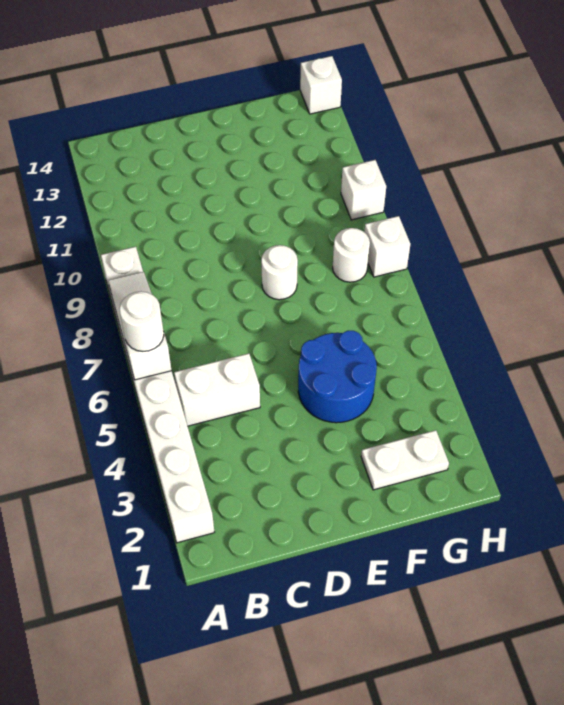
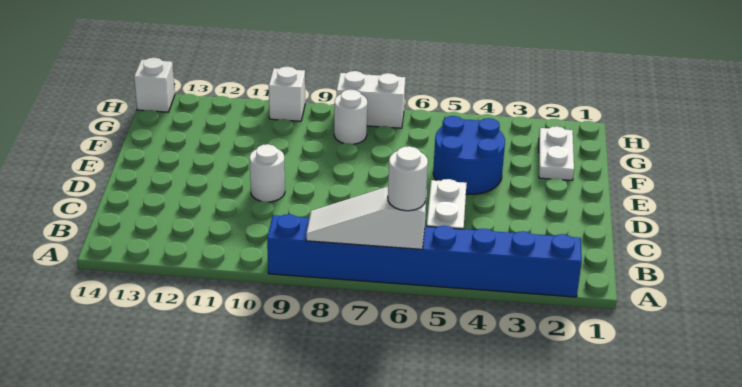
white brick A2:A9 level 1 -> blue brick A2:A9 level 1
white round brick E8 level 1 -> white round brick D10 level 1
white brick H8 level 1 -> white brick H7:H8 level 1

